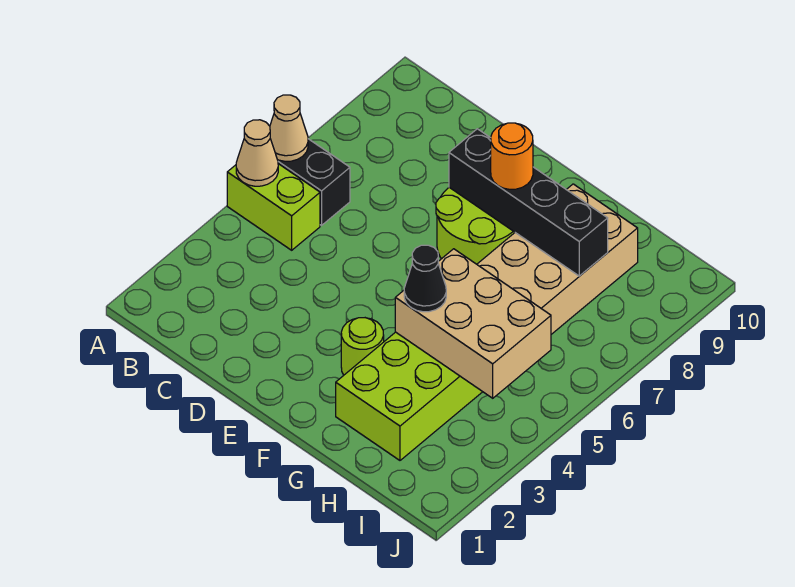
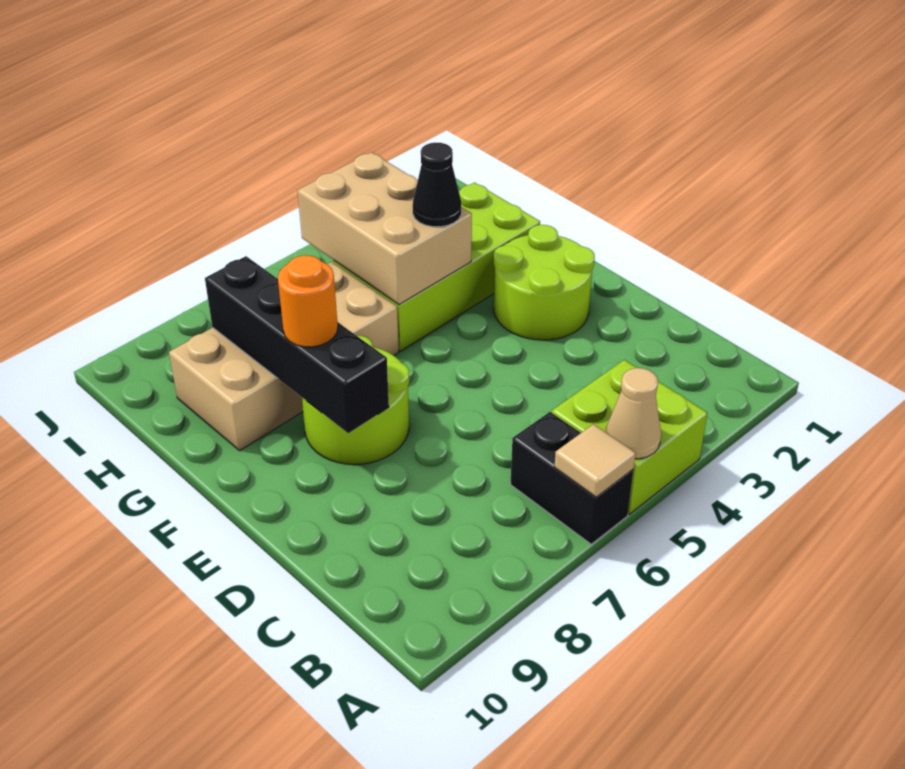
lime brick A5:B5 level 1 -> lime brick A4:B5 level 1
tan cone A6 level 2 -> tan tile A6 level 2
lime round brick F3 level 1 -> lime round brick E2:F3 level 1

